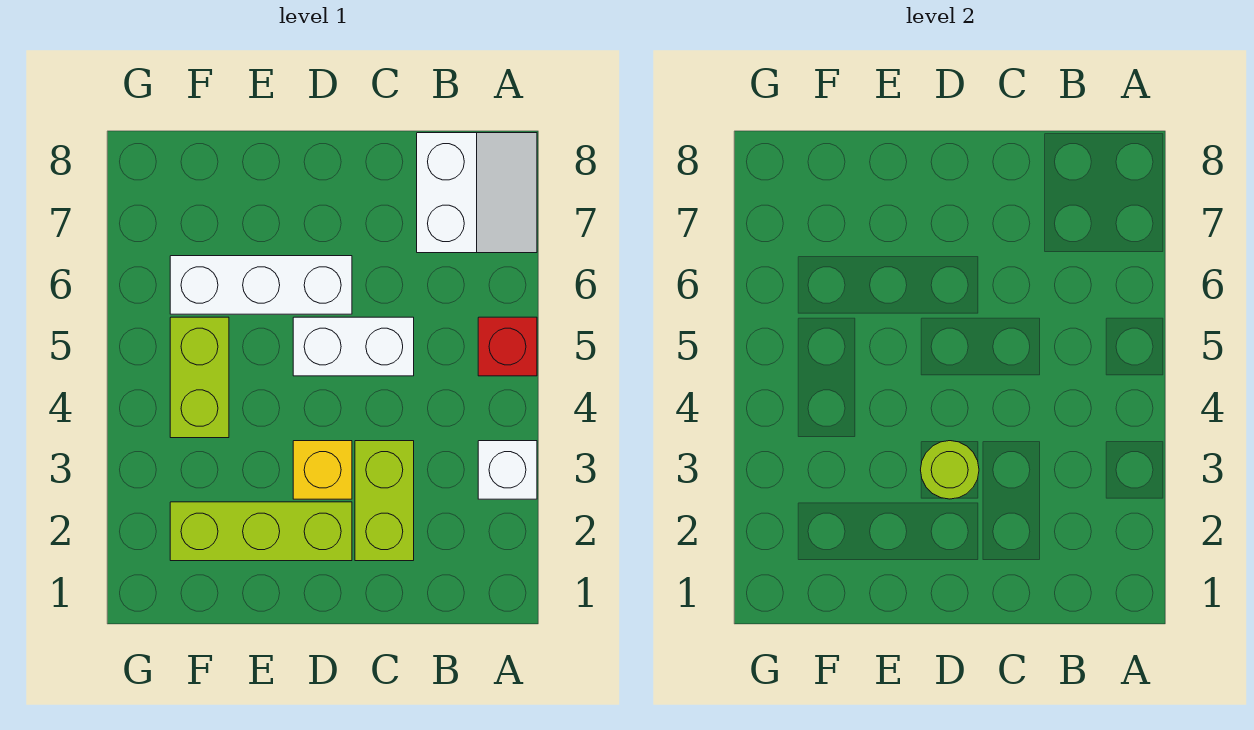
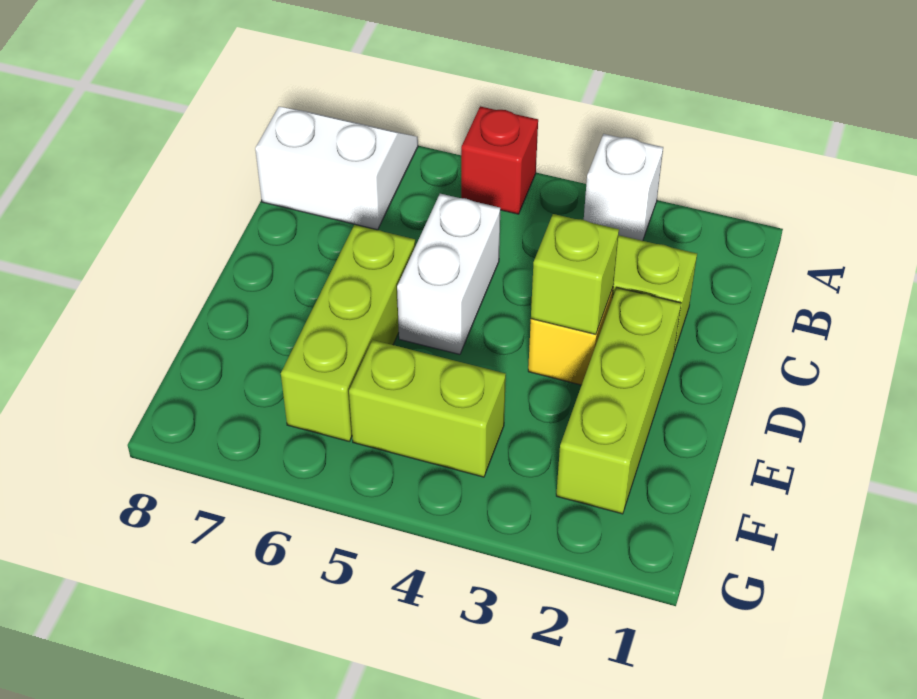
lime round brick D3 level 2 -> lime brick D3 level 2
white brick D6:F6 level 1 -> lime brick D6:F6 level 1

